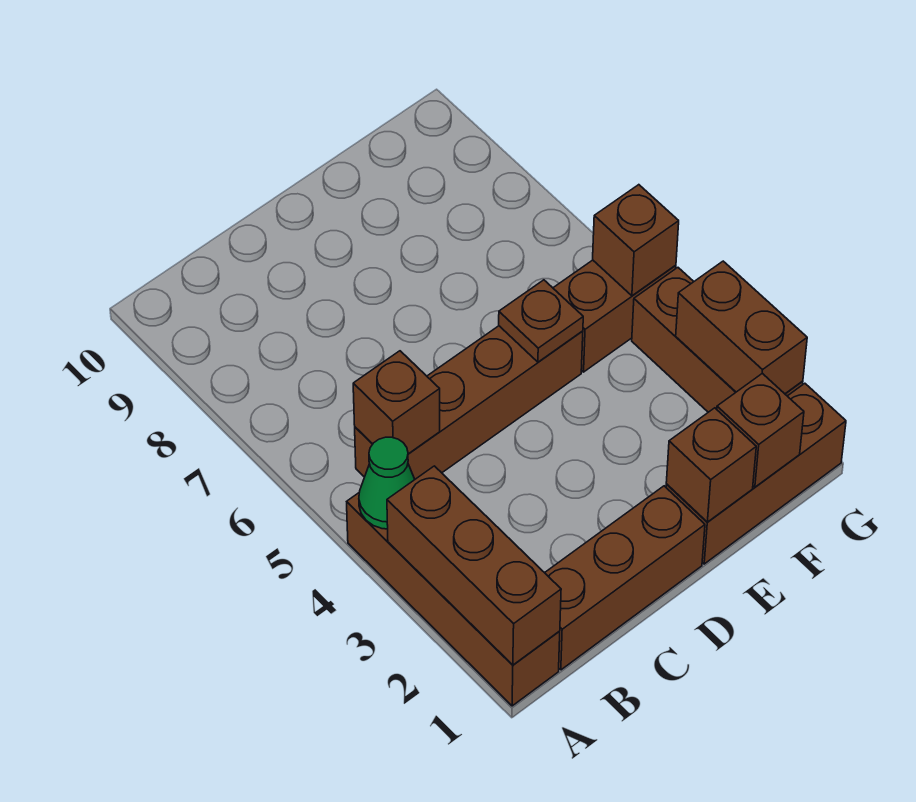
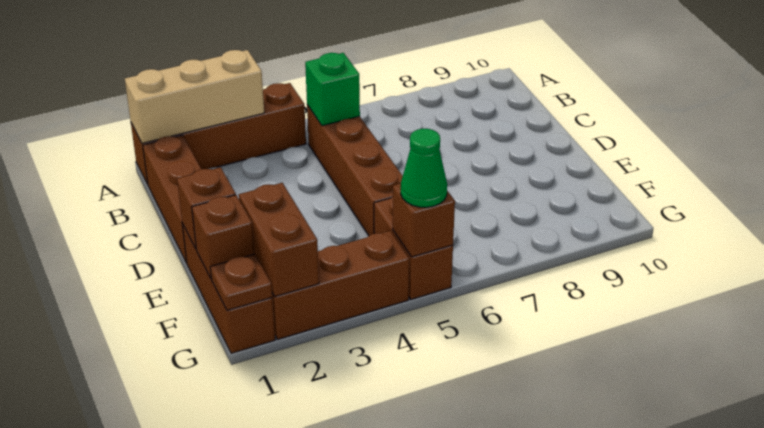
brown brick A1:A3 level 2 -> tan brick A1:A3 level 2
green cone A4 level 2 -> green cone G5 level 3
brown brick B5 level 2 -> green brick B5 level 2
brown plate E5 level 2 -> brown plate G1 level 2
brown brick G2:G3 level 2 -> brown brick F2:G2 level 2

